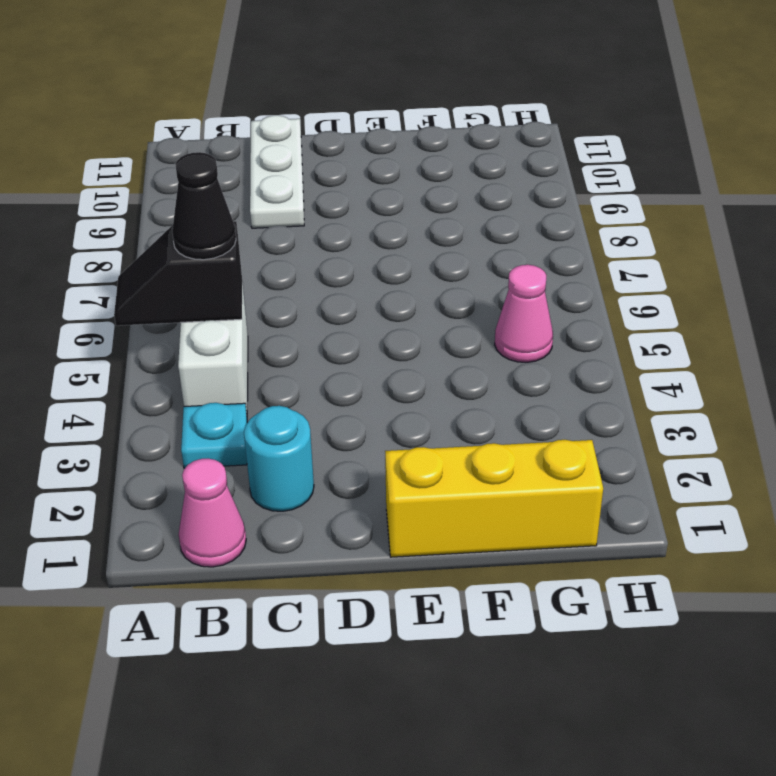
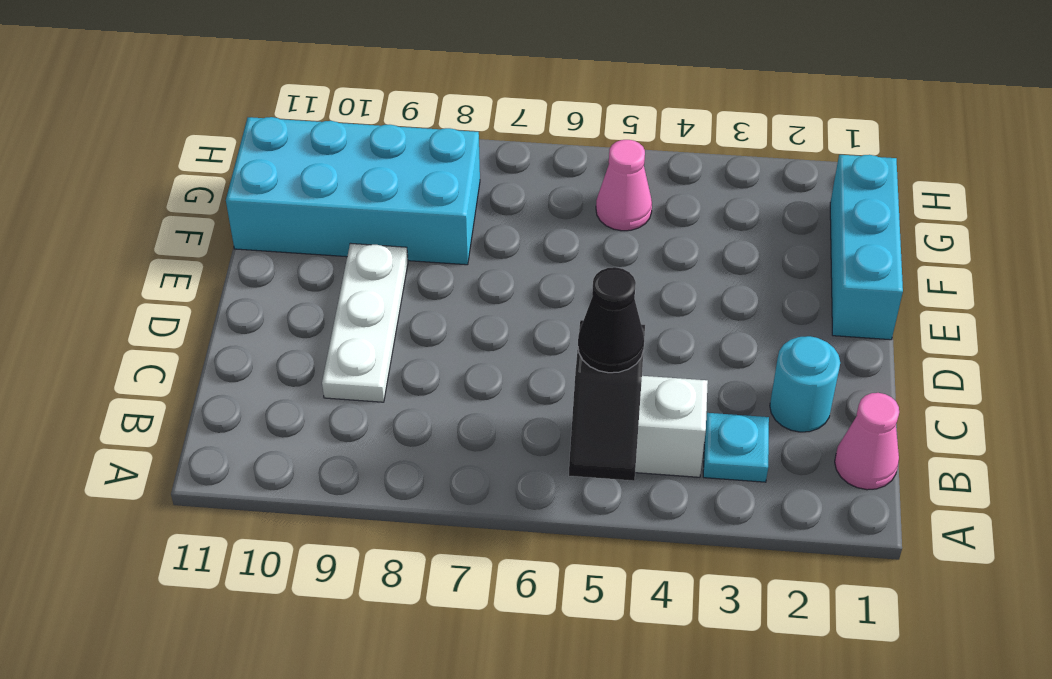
white plate C9:C11 level 1 -> white plate C9:E9 level 1
yellow brick E1:G1 level 1 -> cyan brick E1:G1 level 1
none -> cyan brick F8:G11 level 1

